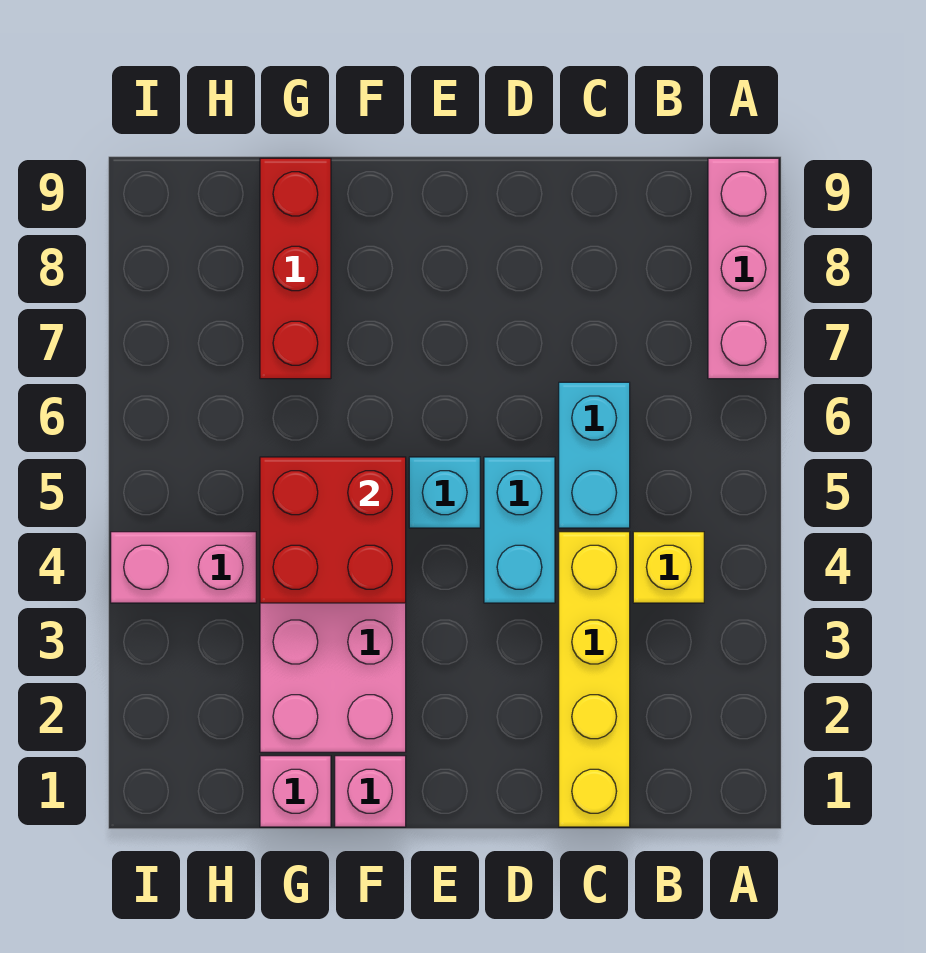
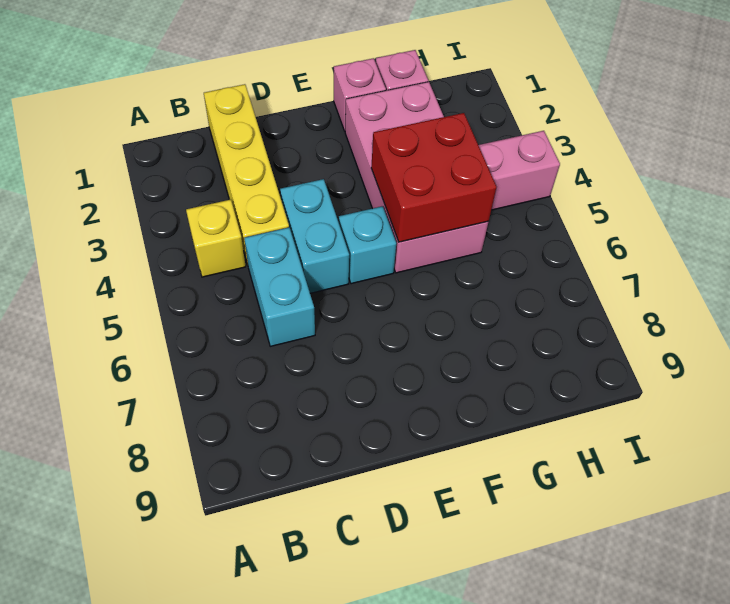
pink brick A7:A9 level 1 -> none
red brick G7:G9 level 1 -> none

